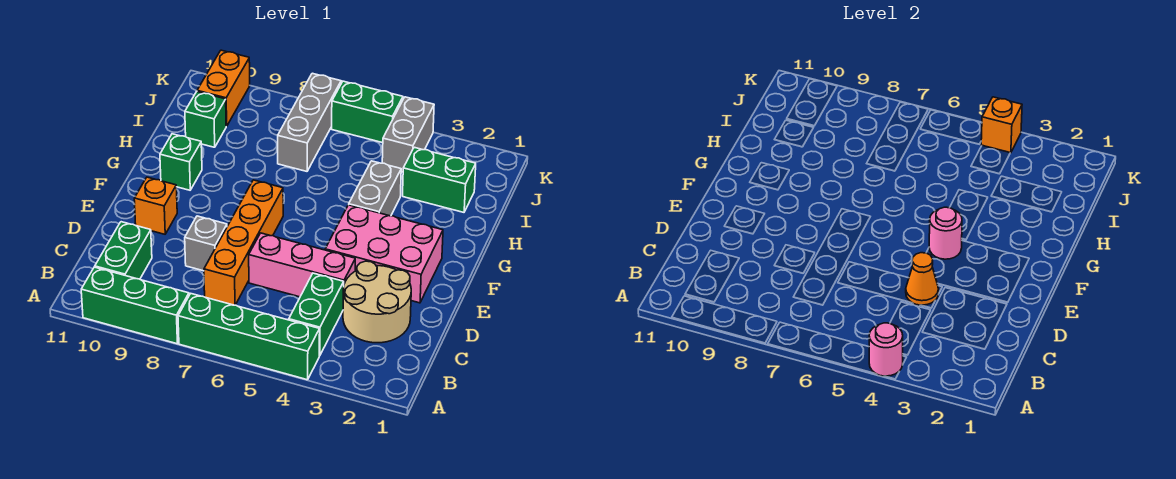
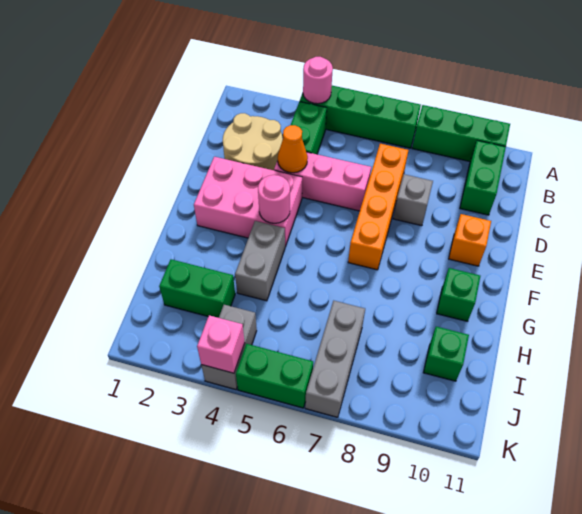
orange brick J10:K10 level 1 -> none
orange brick K4 level 2 -> pink brick K4 level 2

